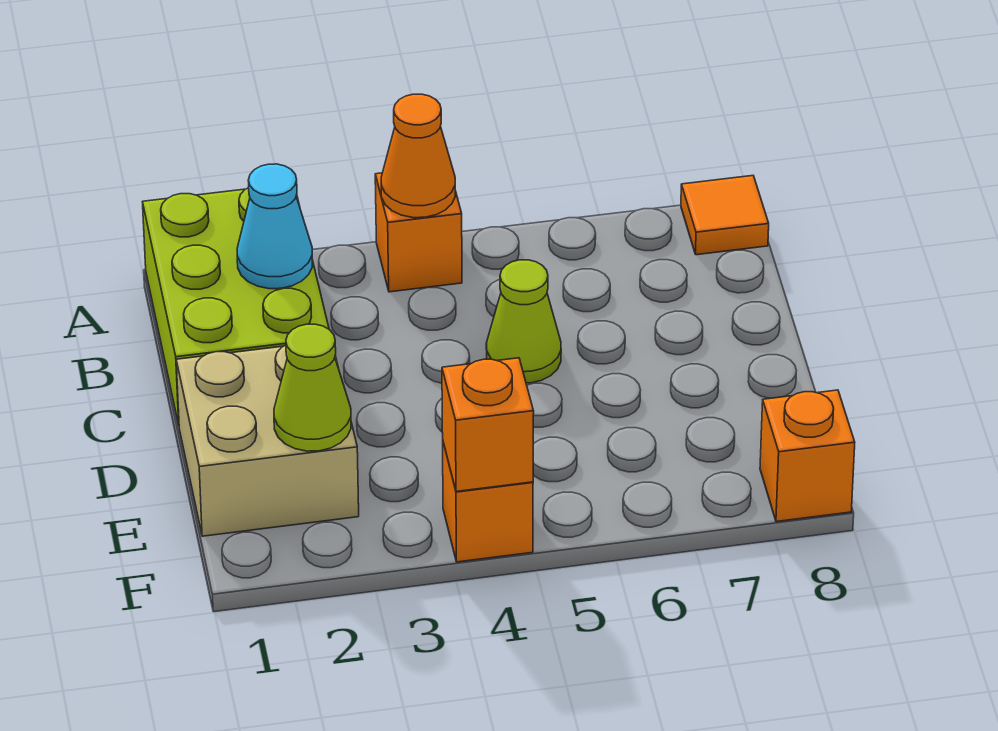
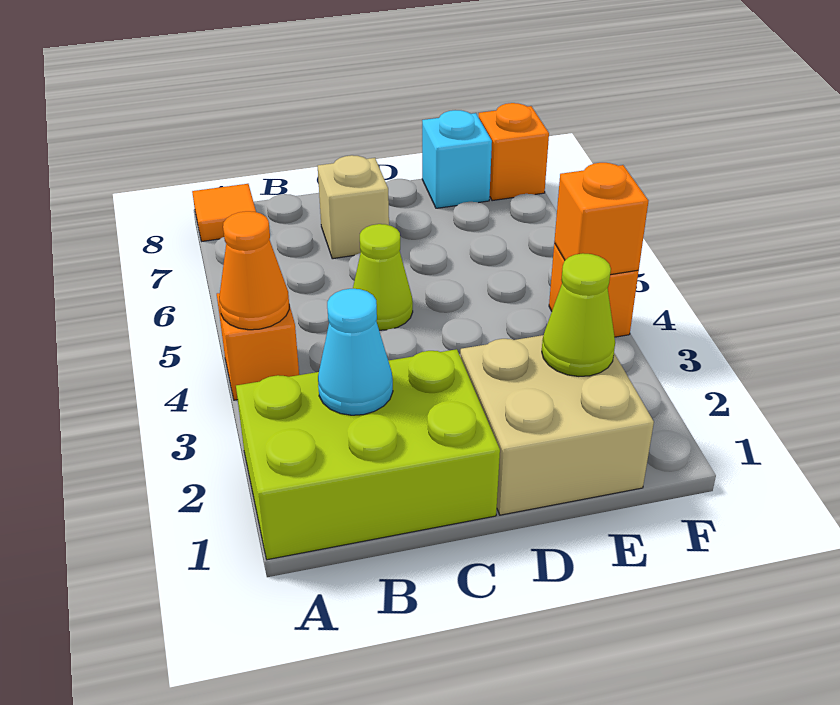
none -> tan brick C7 level 1
none -> cyan brick E8 level 1

